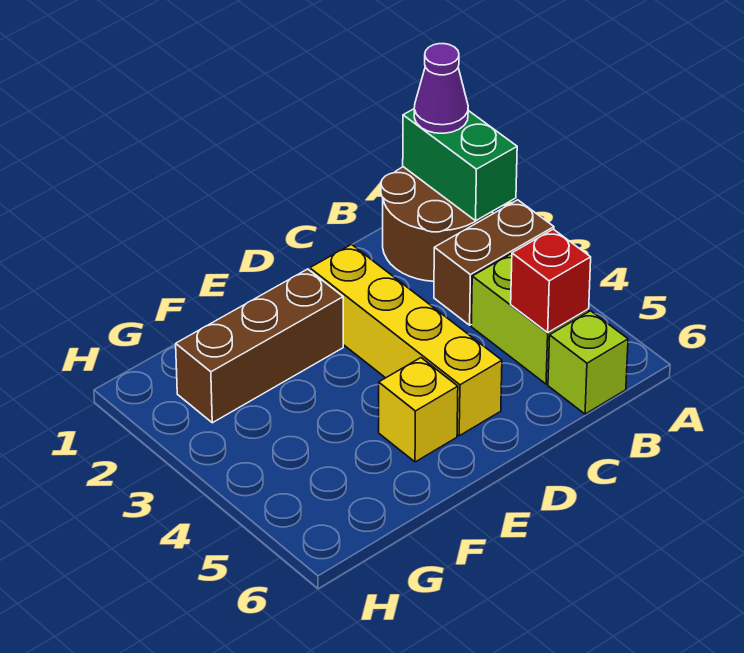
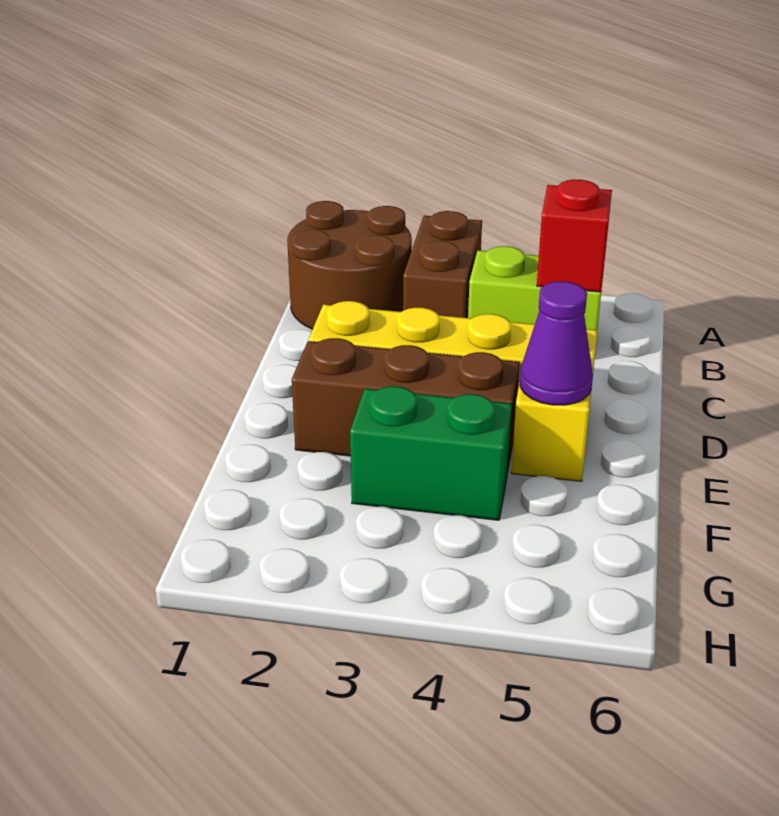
green brick A1:A2 level 2 -> green brick F3:F4 level 1
purple cone A1 level 3 -> purple cone E5 level 2
lime brick B6 level 1 -> none
brown brick E2:G2 level 1 -> brown brick E2:E4 level 1

